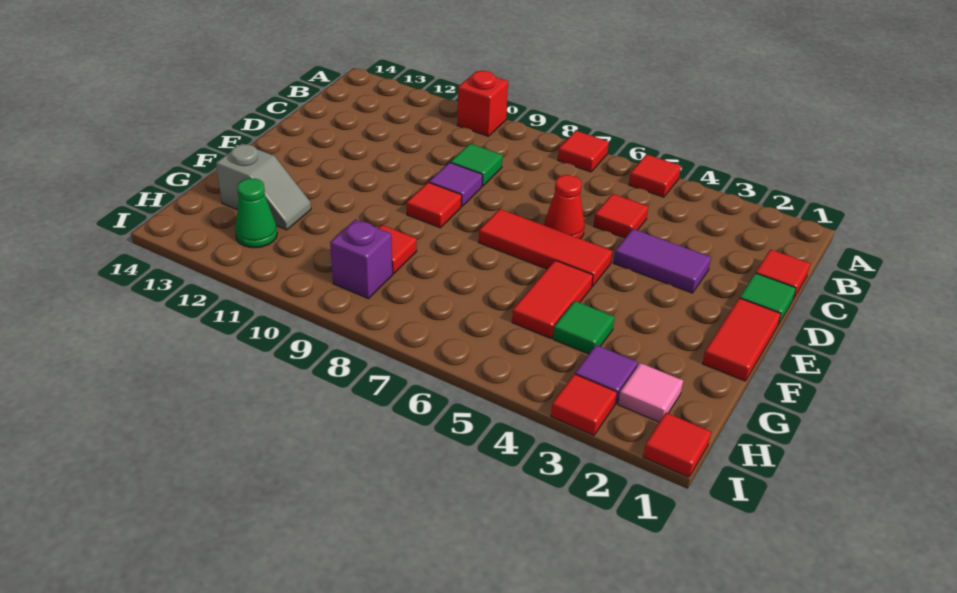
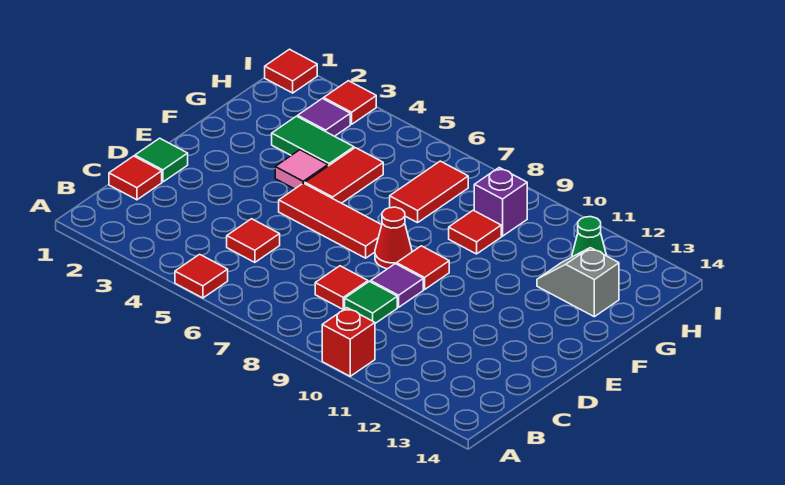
red tile A7 level 1 -> red tile C8 level 1
purple tile D3:D4 level 1 -> none
red cone D6 level 1 -> red cone E8 level 1
red tile E1:F1 level 1 -> red tile G7:H7 level 1
green tile G4 level 1 -> green tile G3:G4 level 1
pink tile H2 level 1 -> pink tile F4 level 1

